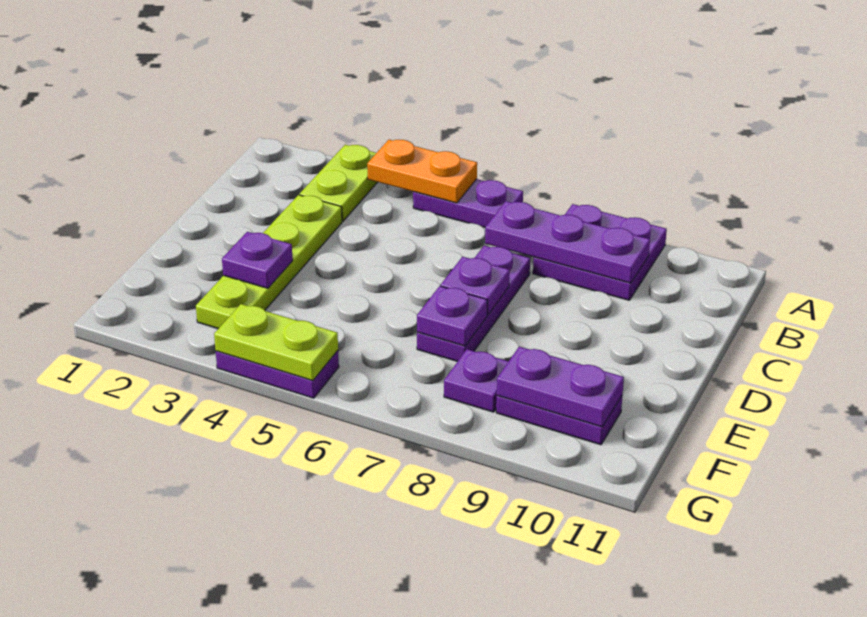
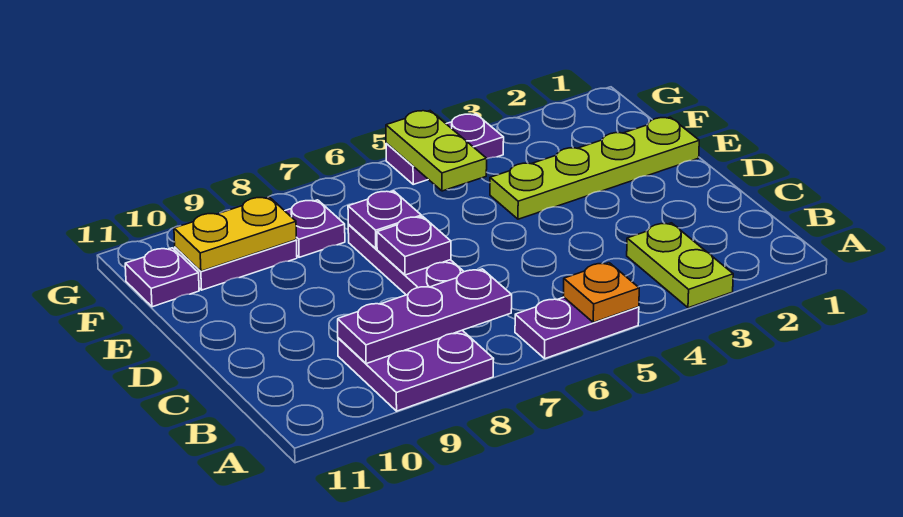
orange plate A4:A5 level 2 -> orange plate A5 level 2
lime plate C3:F3 level 1 -> lime plate E1:E4 level 1
purple plate E3 level 2 -> purple plate F11 level 1
purple plate F9:F10 level 2 -> yellow plate F9:F10 level 2
lime plate G4:G5 level 2 -> lime plate F5:G5 level 2

